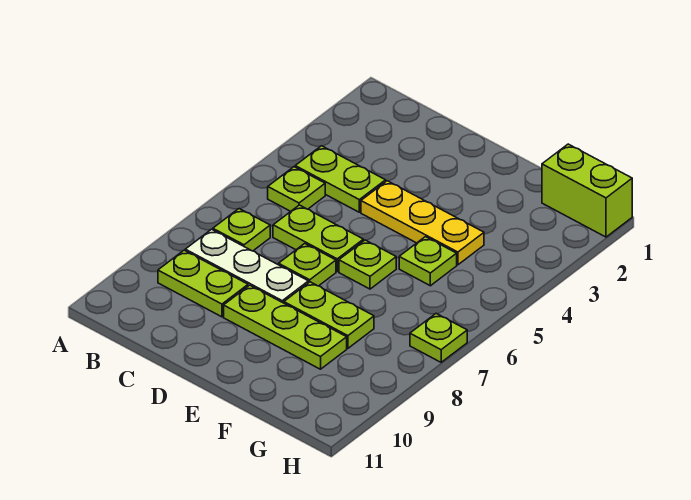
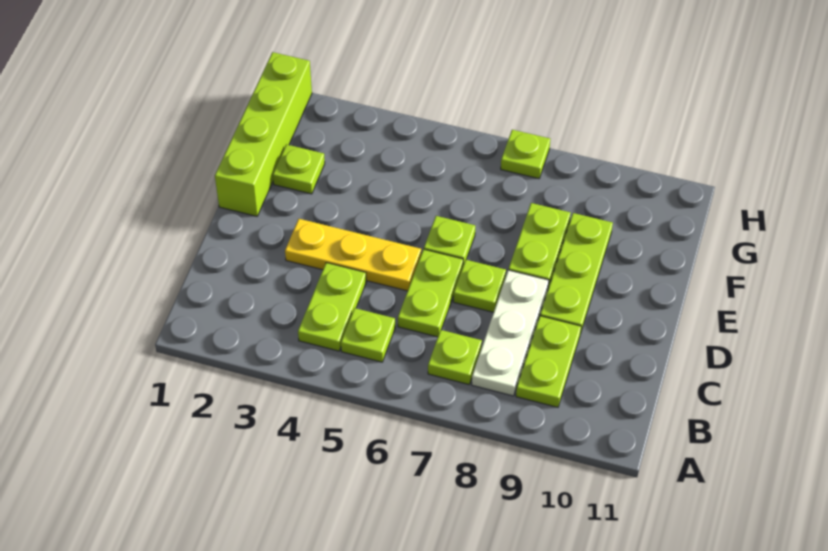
yellow plate D4:F4 level 1 -> yellow plate D3:D5 level 1
lime plate F5 level 1 -> lime plate F2 level 1
lime brick G1:H1 level 1 -> lime brick E1:H1 level 1

